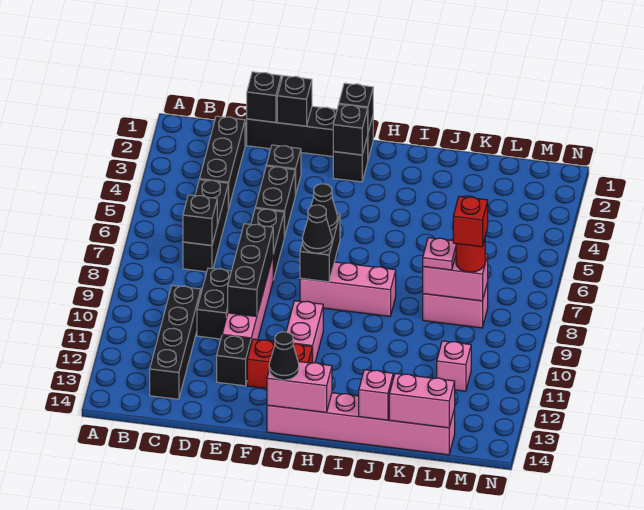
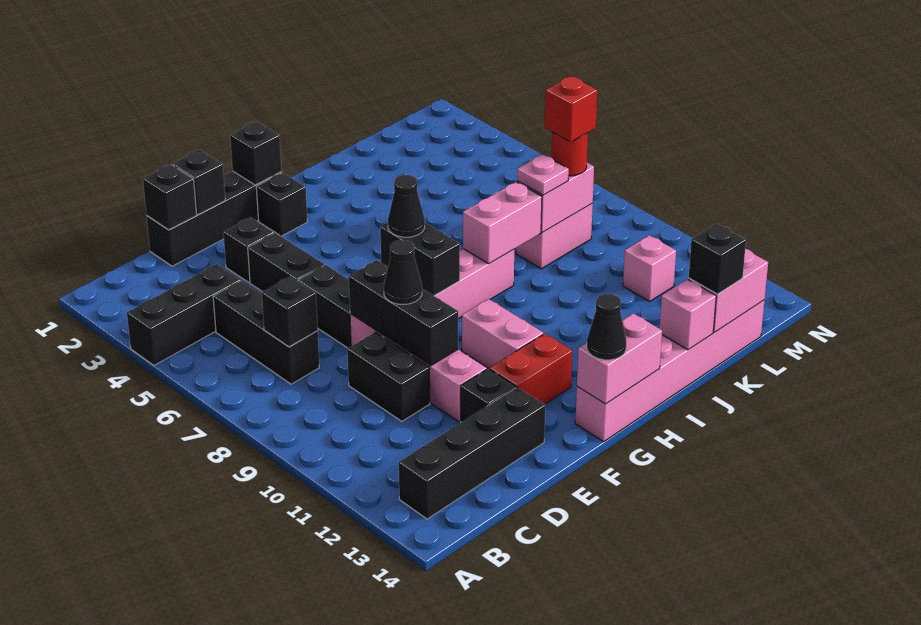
black brick C2:C4 level 1 -> black brick A4:C4 level 1
black brick C10:C13 level 1 -> black brick B13:E13 level 1
black brick G2 level 2 -> black brick K14 level 3
black cone G8 level 3 -> black cone E9 level 3
none -> pink brick I8:J8 level 2

